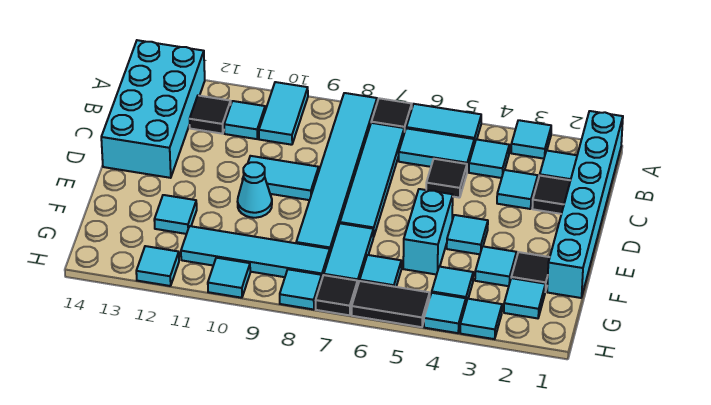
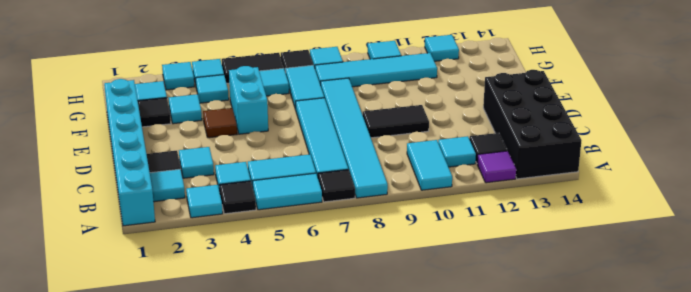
none -> purple tile A12 level 1
cyan brick A13:D14 level 1 -> black brick A13:D14 level 1
black tile C5 level 1 -> black tile A4 level 1
cyan tile D9:D10 level 1 -> black tile D9:D10 level 1
cyan tile E4 level 1 -> brown tile E4 level 1
cyan cone E10 level 1 -> none
cyan tile F12 level 1 -> none

